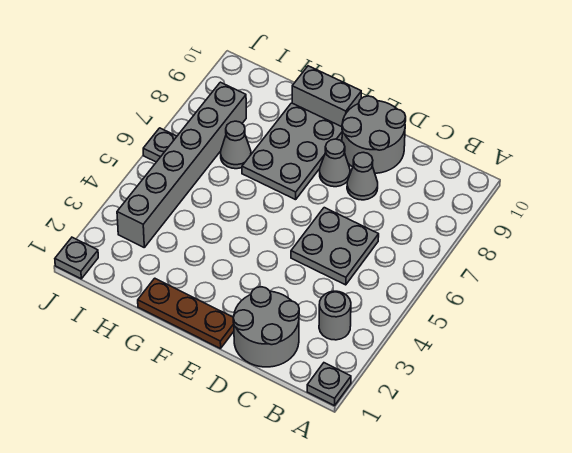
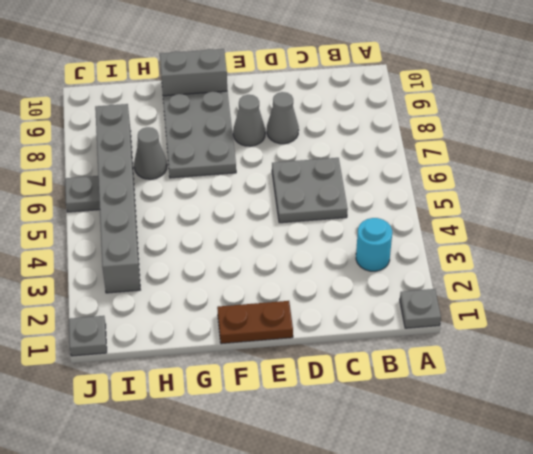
grey round brick B3 level 1 -> cyan round brick B3 level 1
grey round brick C1:D2 level 1 -> none
grey round brick D9:E10 level 1 -> none
brown plate E1:G1 level 1 -> brown plate E1:F1 level 1

